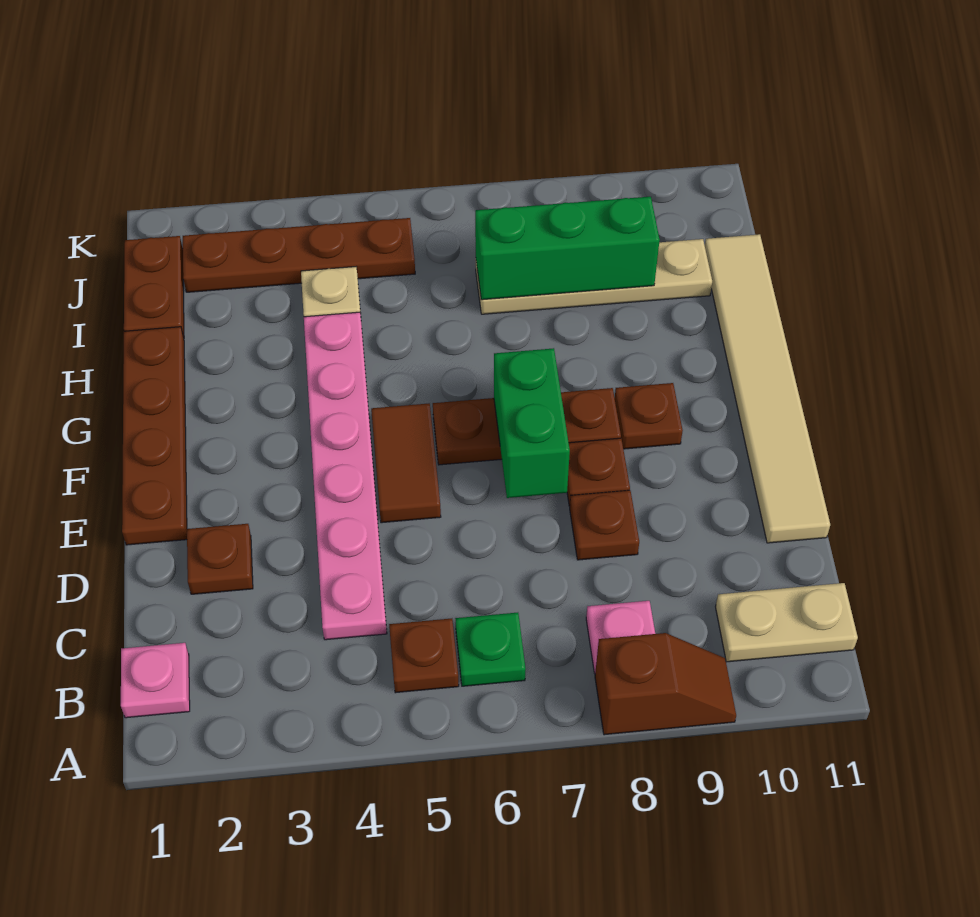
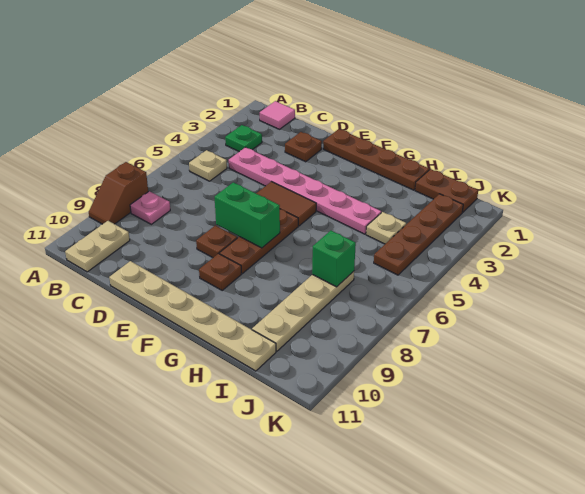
pink plate B1 level 1 -> pink tile B1 level 1
brown plate B5 level 1 -> tan plate B5 level 1
green plate B6 level 1 -> green plate B3 level 1
brown plate D8 level 1 -> none
tan tile D11:I11 level 1 -> tan plate D11:I11 level 1
green brick I7:I9 level 2 -> green brick I7 level 2

